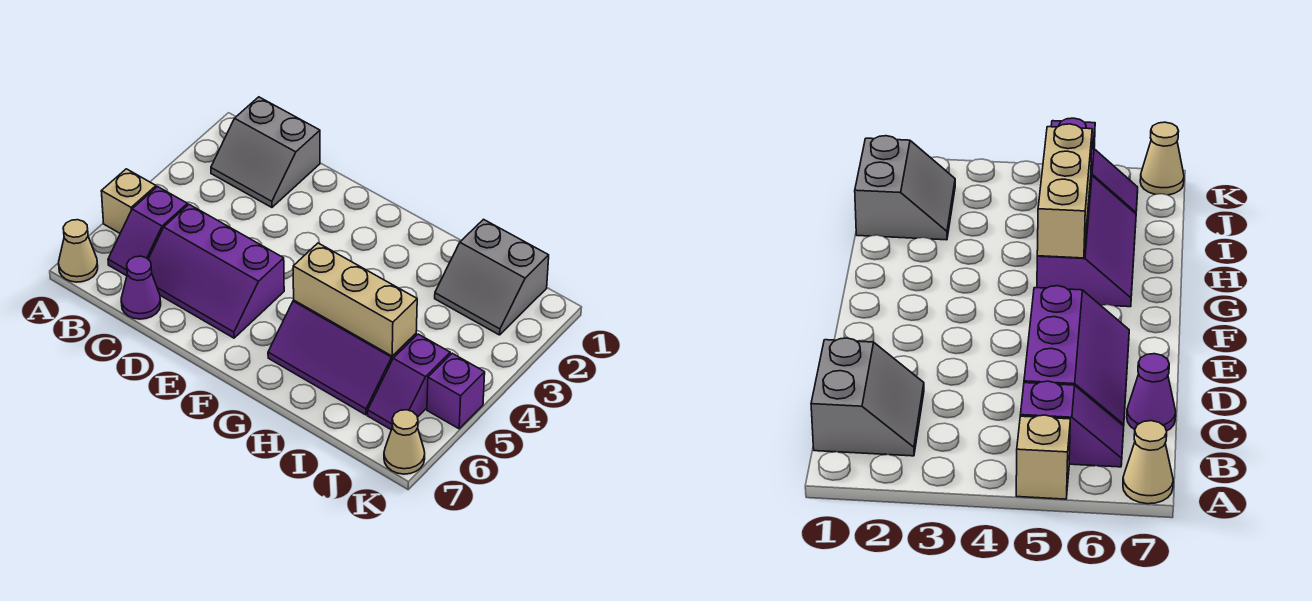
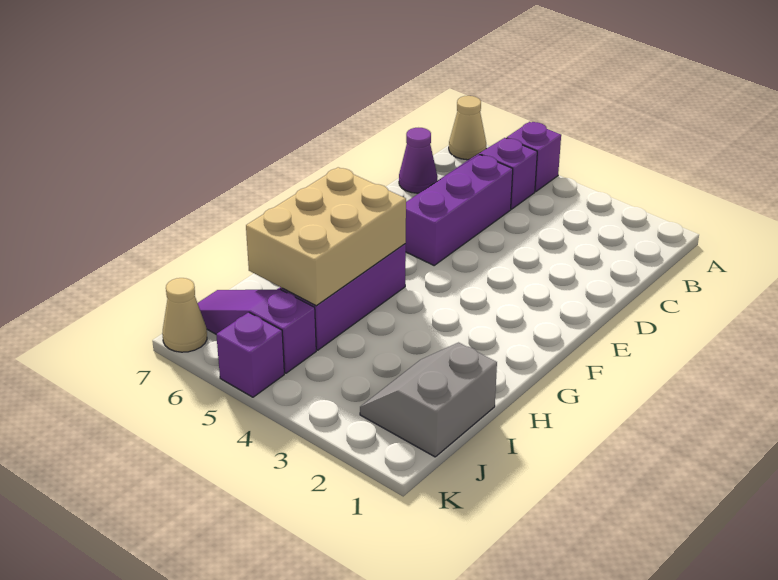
tan brick A5 level 1 -> purple brick A5 level 1
grey slope B1:C2 level 1 top 1 -> none
tan brick G5:I5 level 2 -> tan brick G5:I6 level 2
purple slope J5:J6 level 1 top 5 -> purple slope J5:J7 level 1 top 5

